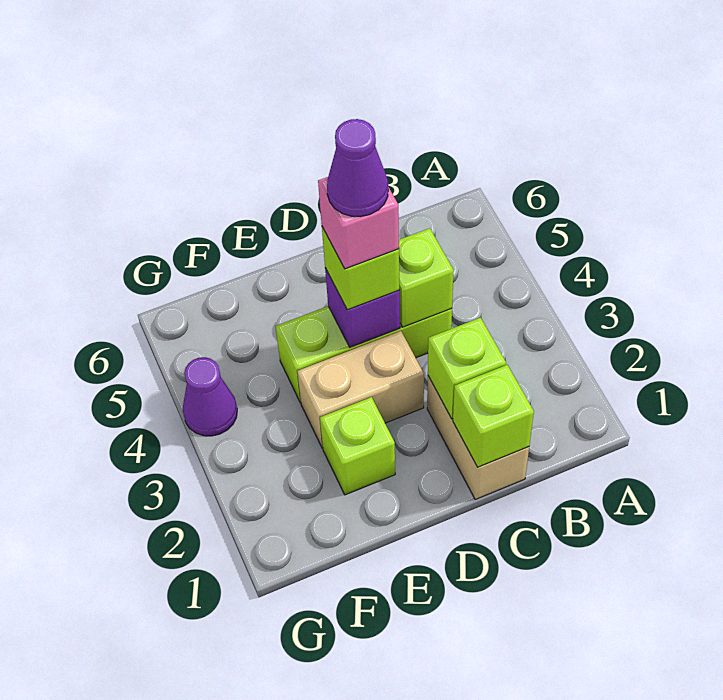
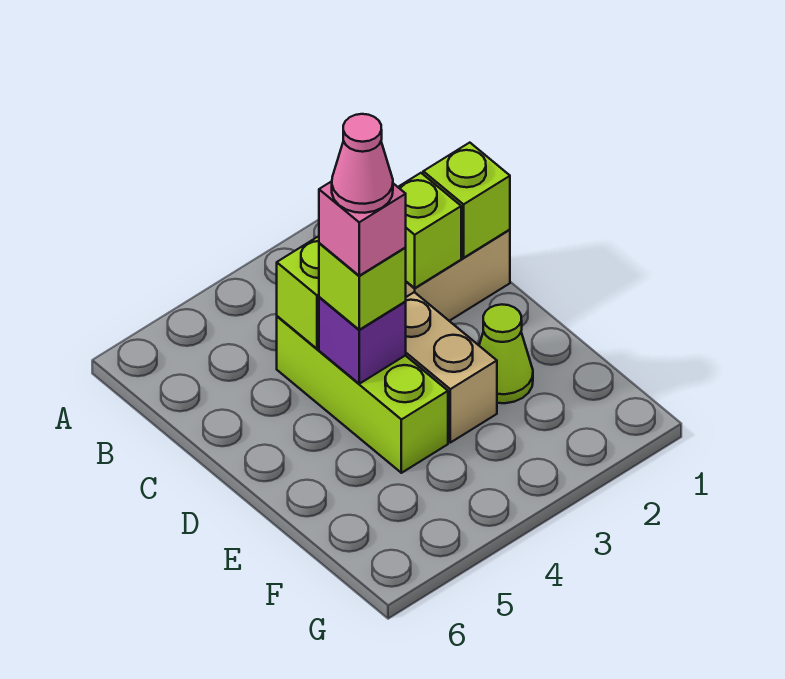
purple cone D4 level 5 -> pink cone D4 level 5
lime brick E2 level 1 -> lime cone E2 level 1
purple cone G4 level 1 -> none

